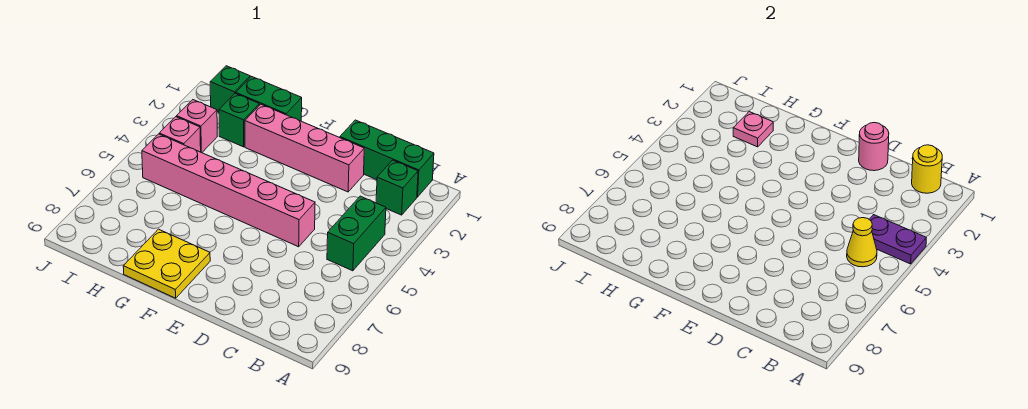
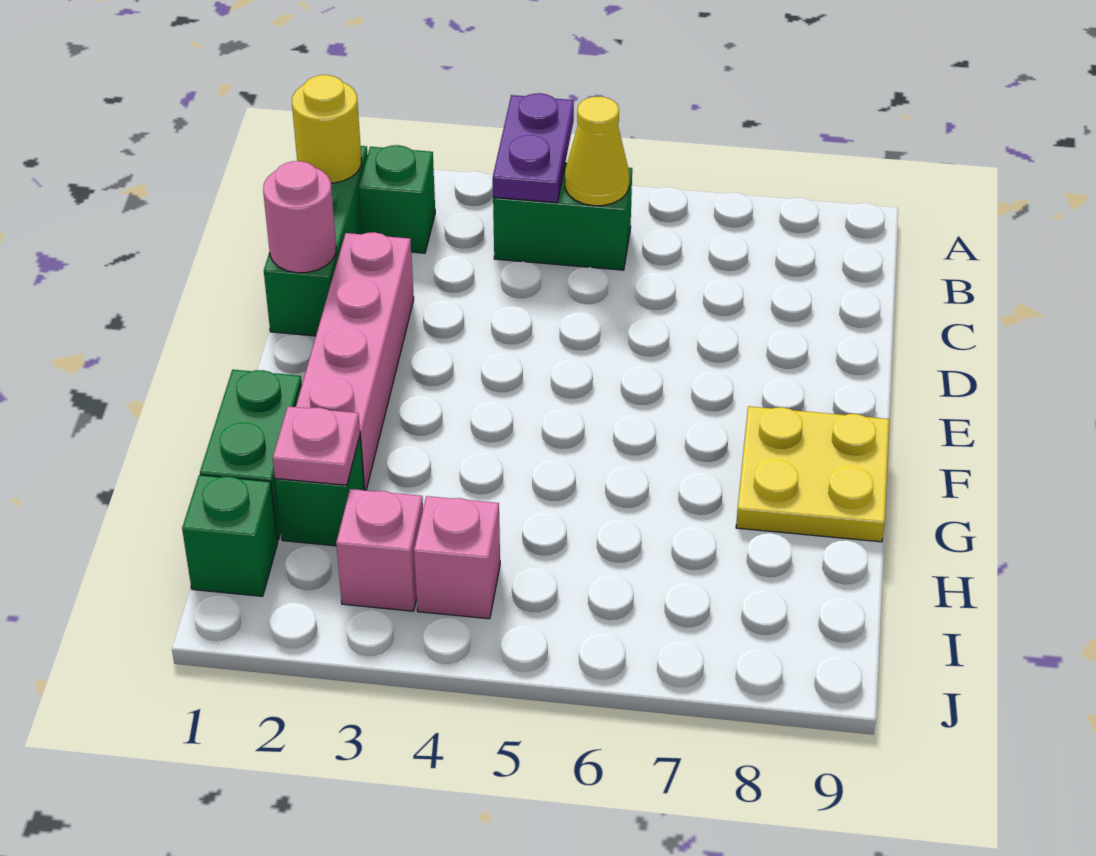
pink brick D5:I5 level 1 -> none

